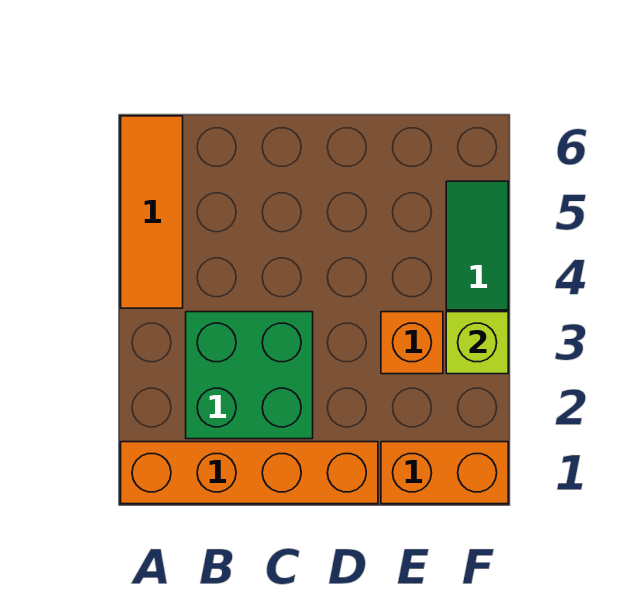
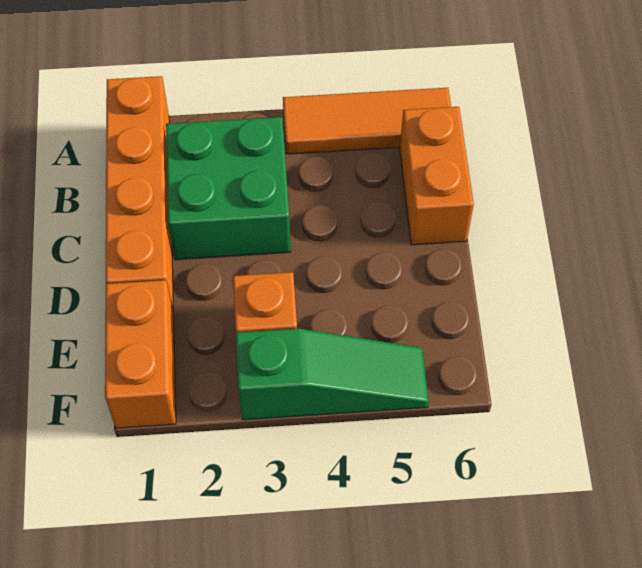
none -> orange brick B6:C6 level 1
lime brick F3 level 2 -> none

